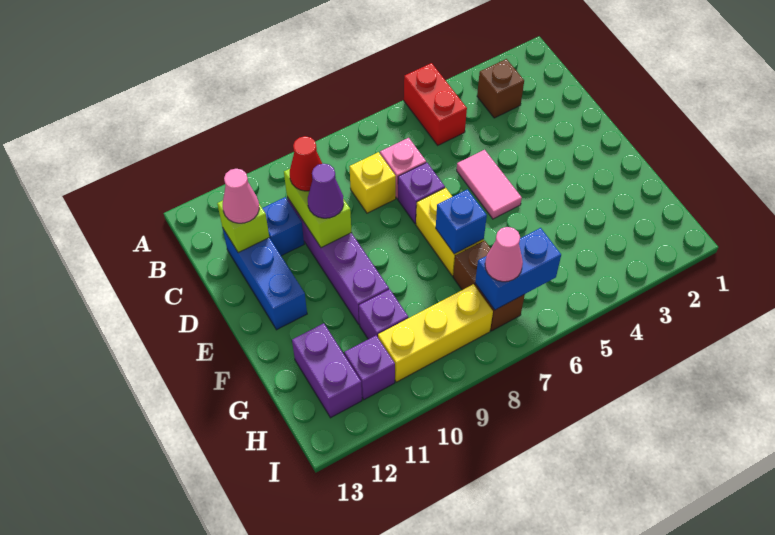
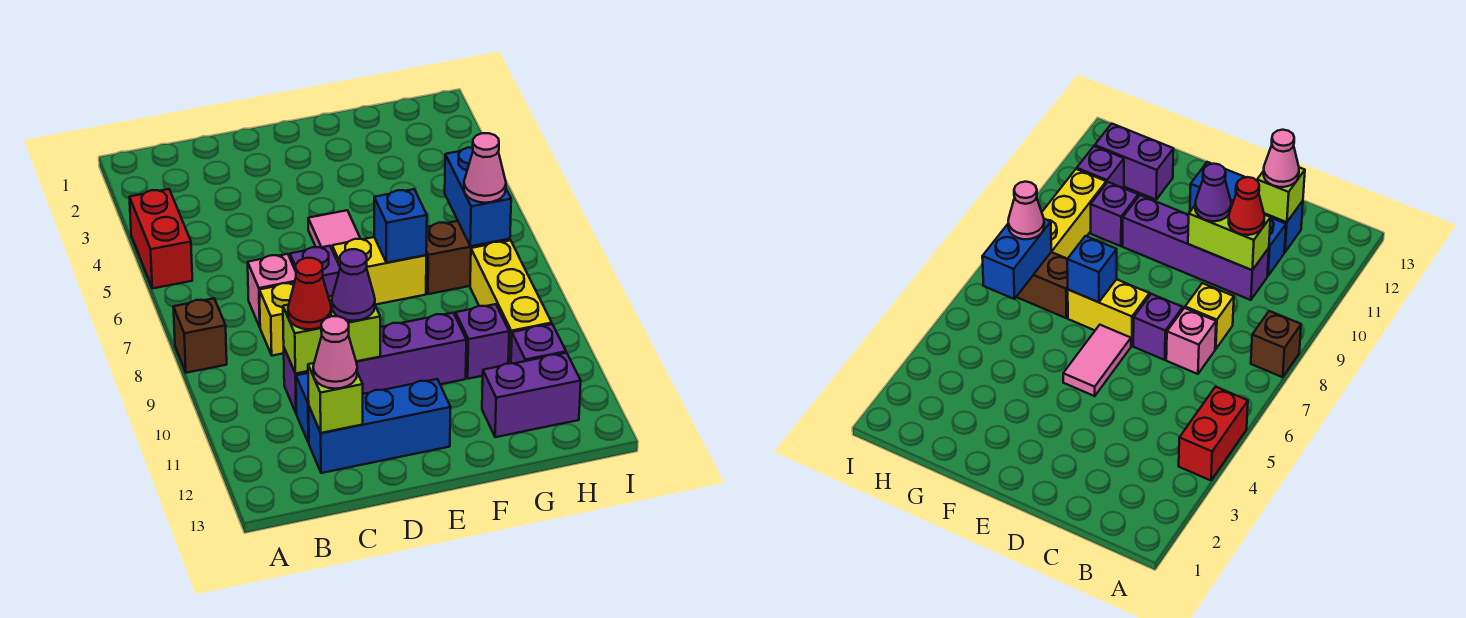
red brick A5:B5 level 1 -> red brick A4:A5 level 1
brown brick B3 level 1 -> brown brick A8 level 1
pink tile D5:E5 level 1 -> pink tile E5:E6 level 1

